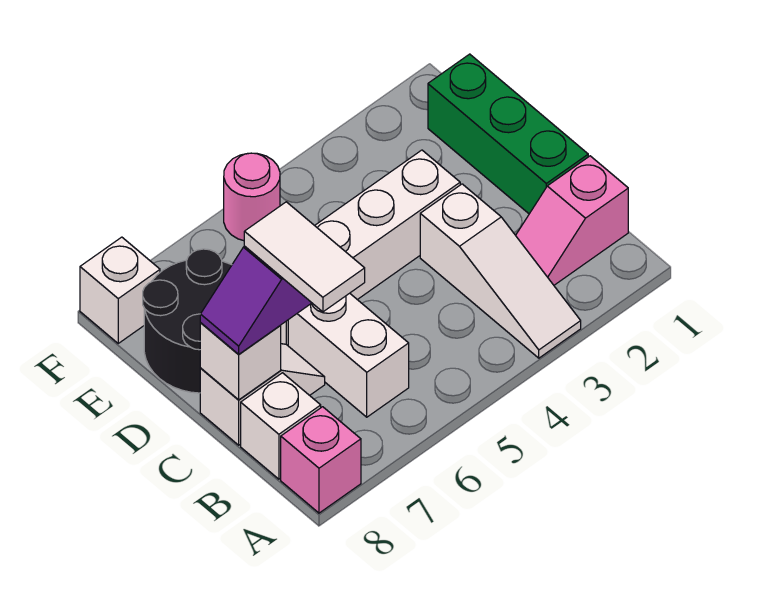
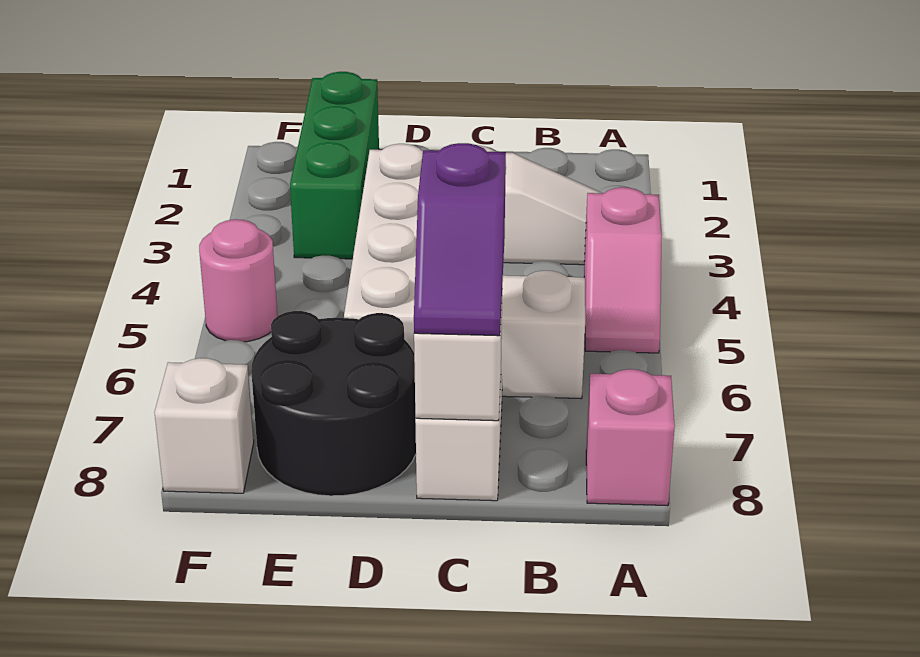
pink slope B1:B2 level 1 top 1 -> pink slope A4:A5 level 1 top 4
white tile B7:C7 level 4 -> none
white brick B8 level 1 -> none
green brick C1:E1 level 1 -> green brick E1:E3 level 1

